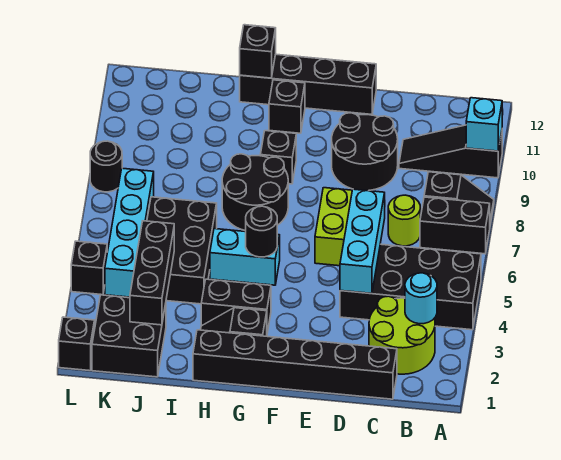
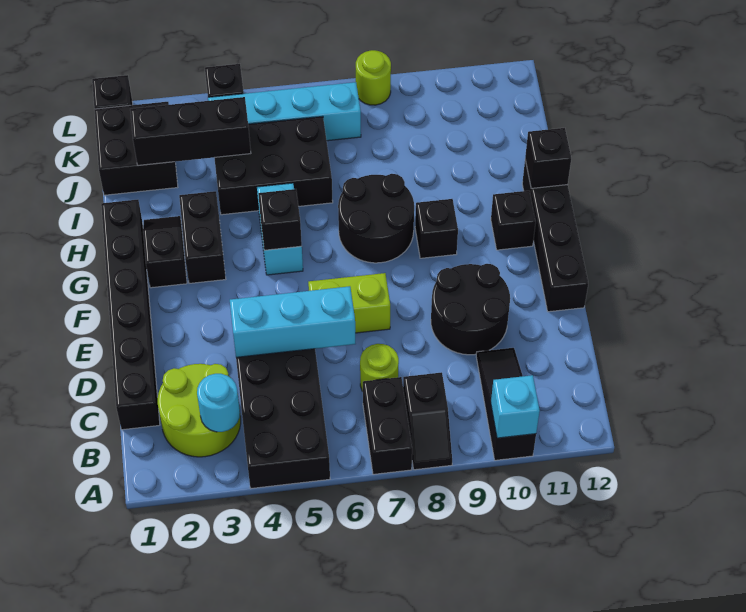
black round brick G5 level 2 -> black brick G5 level 2
black round brick L8 level 1 -> lime round brick L8 level 1

